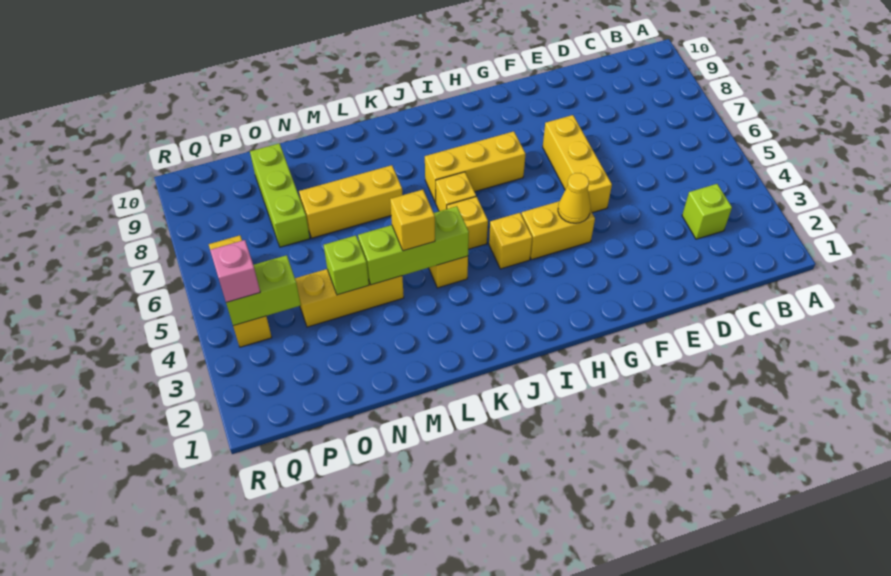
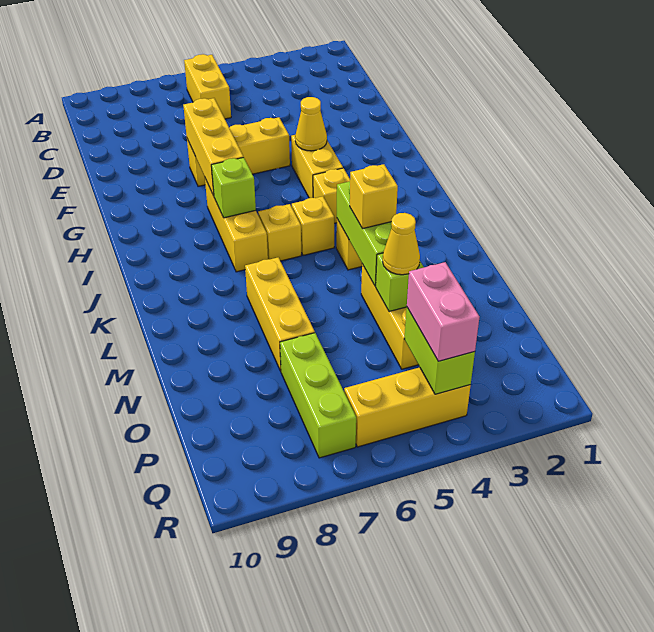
none -> yellow brick B6:C6 level 1
lime brick C3 level 1 -> lime brick I7 level 2
none -> yellow brick F7:H7 level 2
none -> yellow cone N4 level 3
lime brick O7:O9 level 1 -> lime brick O7:Q7 level 1
pink brick Q4 level 3 -> pink brick P4:Q4 level 3

